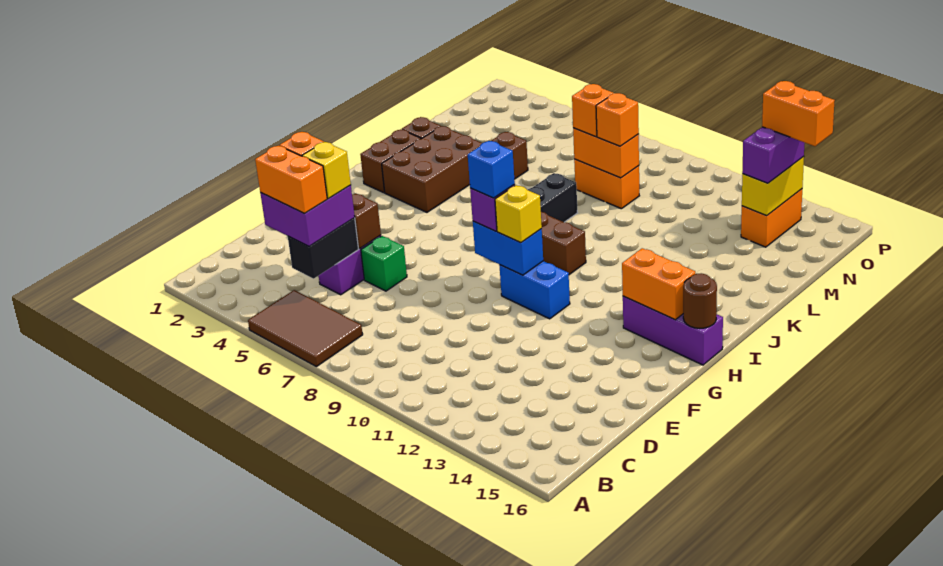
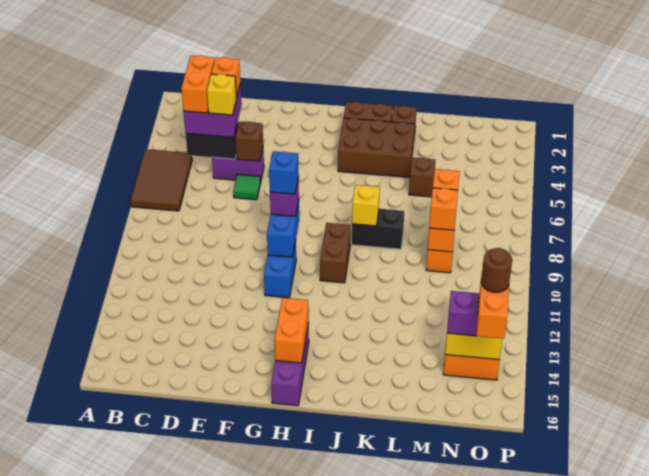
green brick E6 level 1 -> green tile E6 level 1
yellow brick G10 level 3 -> yellow brick J8 level 2
brown round brick H16 level 2 -> brown round brick O14 level 5

